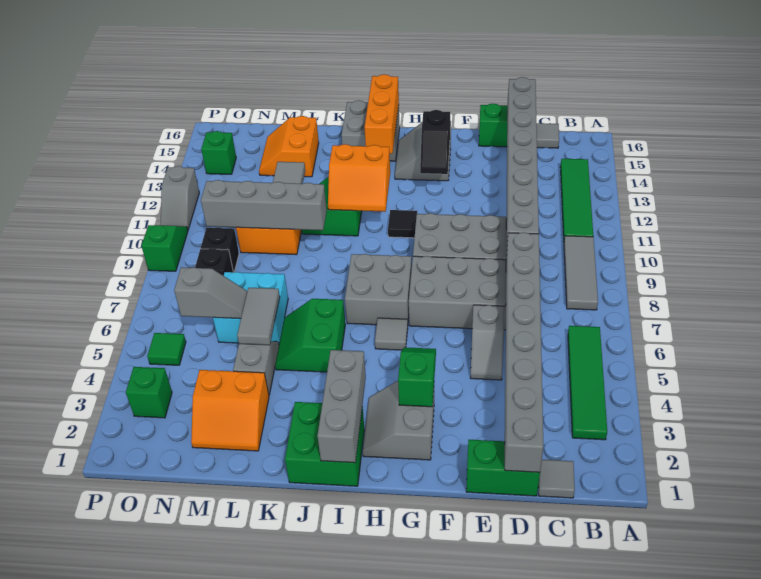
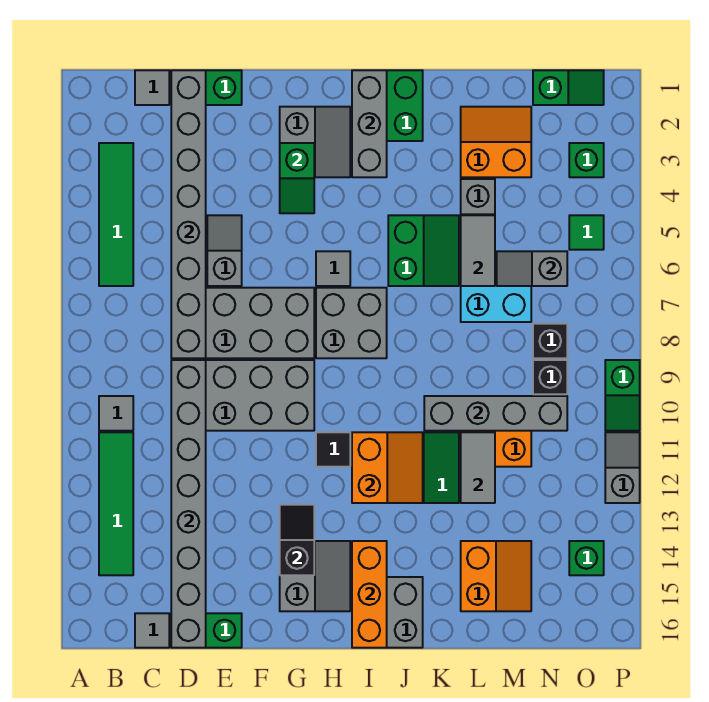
grey tile B8:B10 level 1 -> grey tile B10 level 1
orange slope I11:J12 level 2 top 12 -> orange slope I11:J12 level 2 top I
none -> green slope N1:O1 level 1 top N

